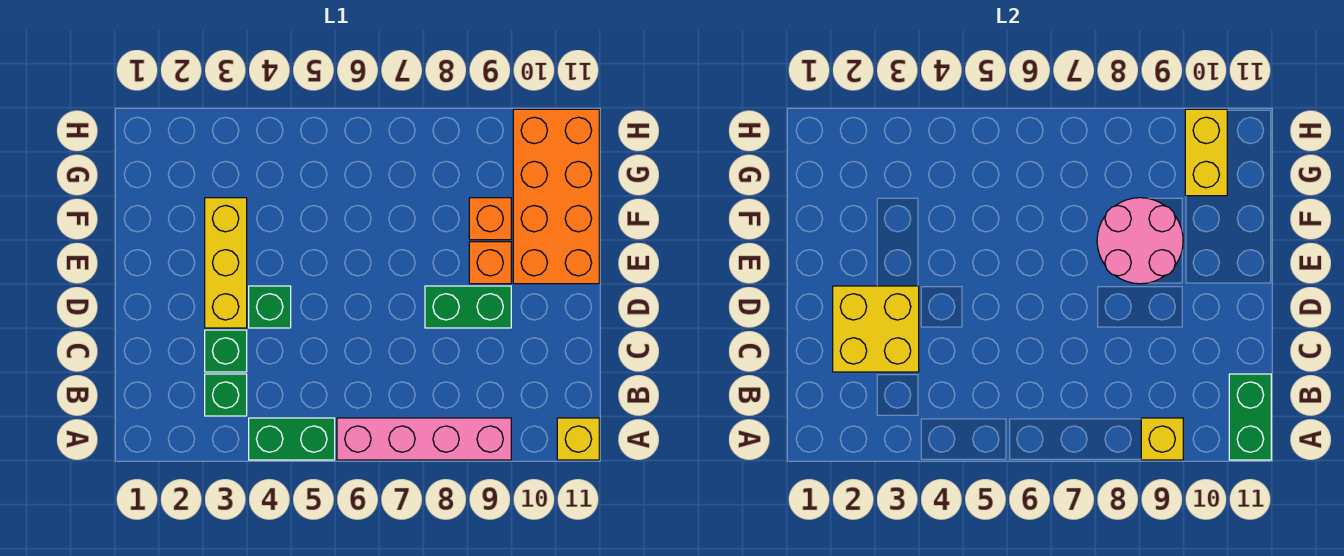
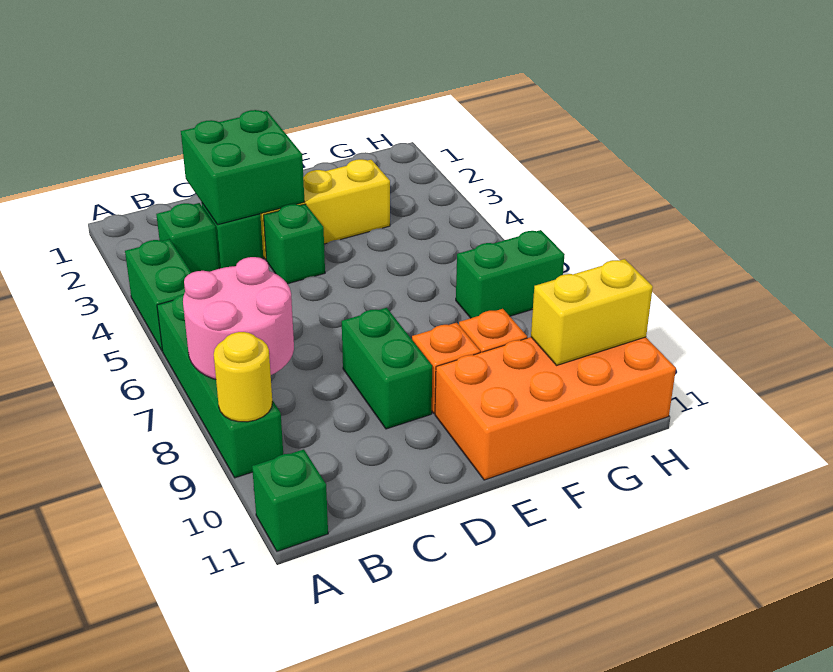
pink brick A6:A9 level 1 -> green brick A6:A9 level 1
yellow brick A9 level 2 -> yellow round brick A9 level 2
yellow brick A11 level 1 -> green brick A11 level 1
green brick A11:B11 level 2 -> green brick G7:H7 level 1
yellow brick C2:D3 level 2 -> green brick C2:D3 level 2
pink round brick E8:F9 level 2 -> pink round brick A7:B8 level 2

